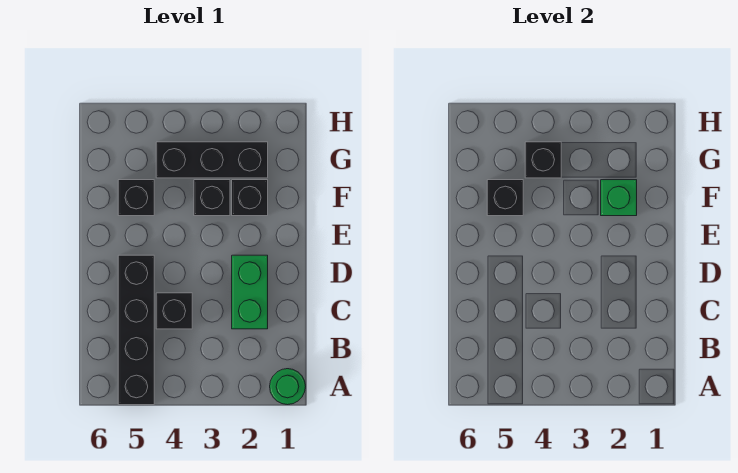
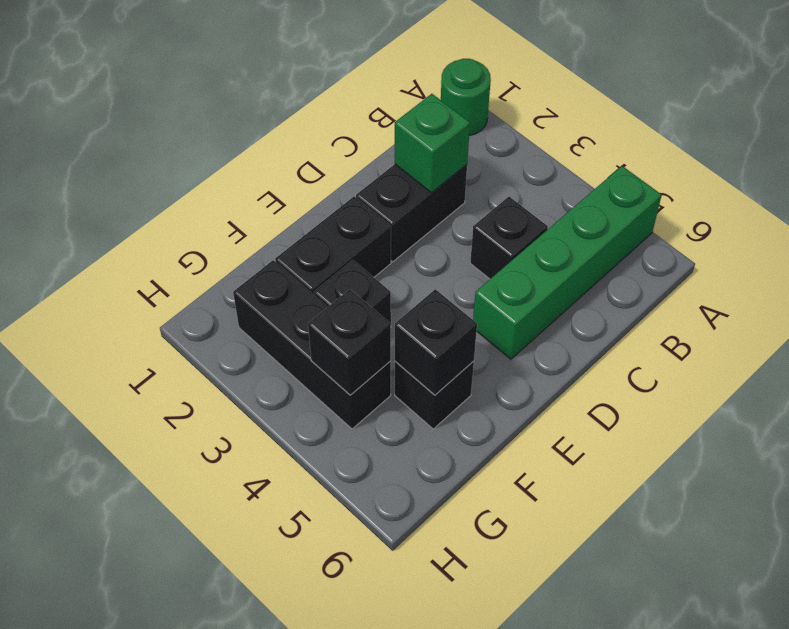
black brick A5:D5 level 1 -> green brick A5:D5 level 1
green brick C2:D2 level 1 -> black brick C2:D2 level 1
black brick F2 level 1 -> black brick E2:F2 level 1
green brick F2 level 2 -> green brick C2 level 2

